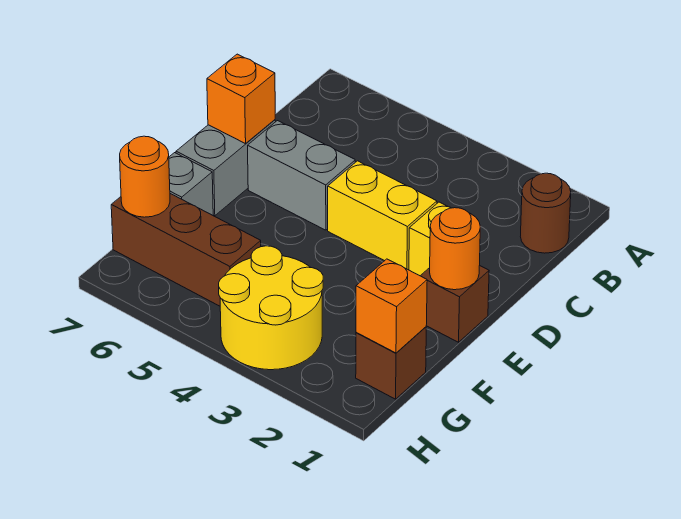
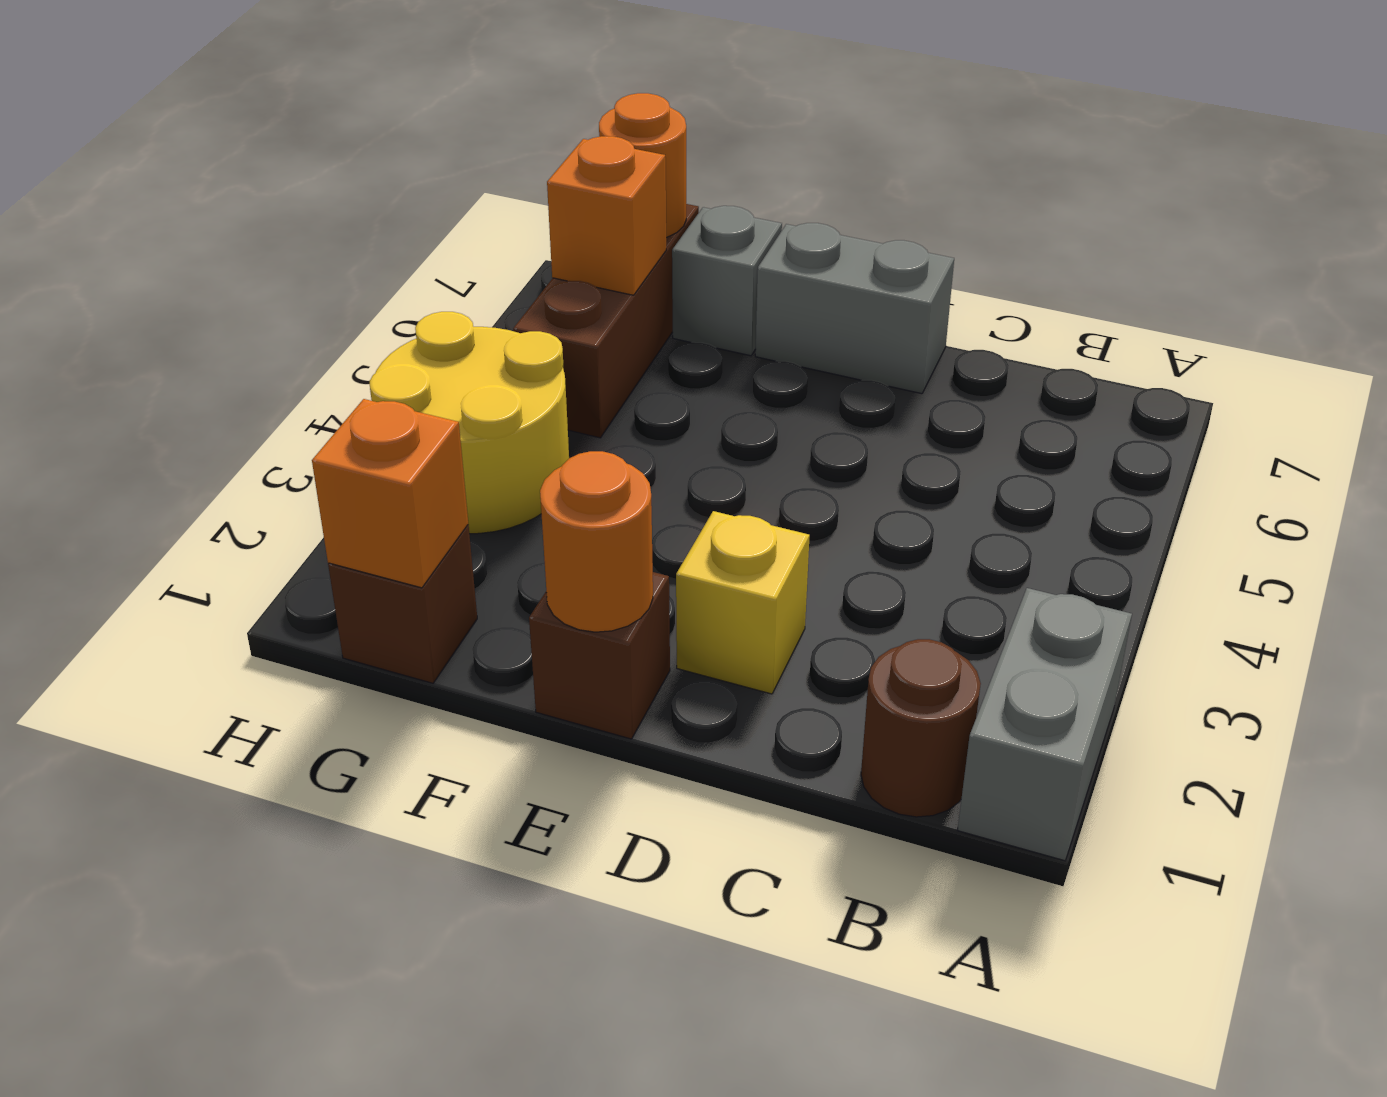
yellow brick D3:D4 level 1 -> none
grey brick D5:D6 level 1 -> grey brick A1:A2 level 1
orange brick D7 level 2 -> orange brick G6 level 2

